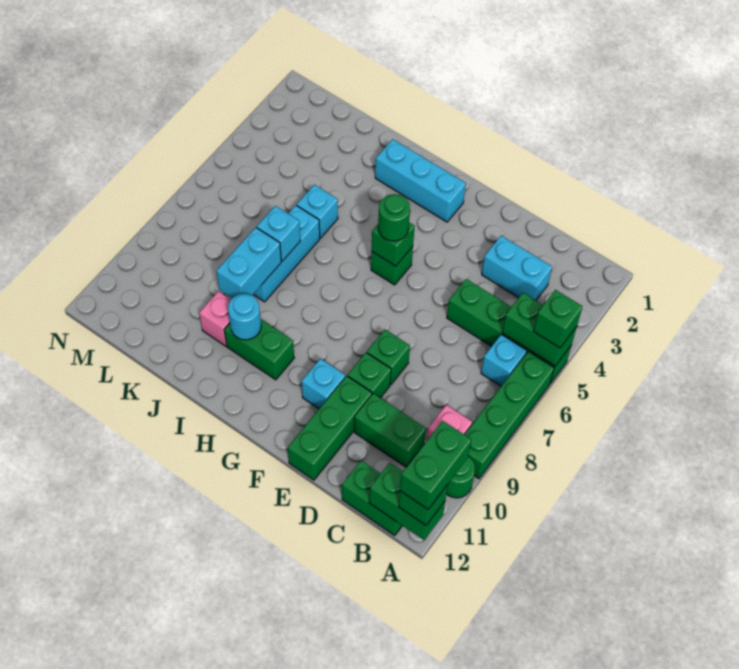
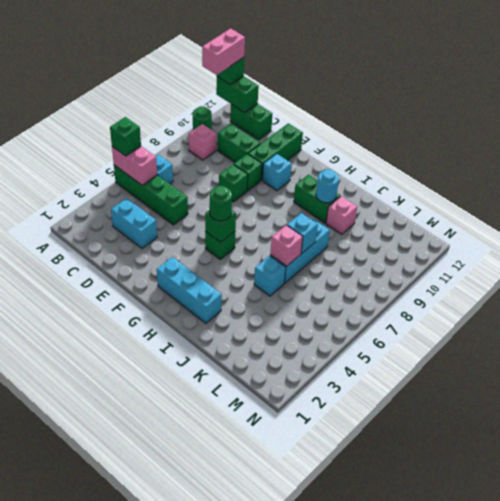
green brick A5:B5 level 2 -> pink brick A5:B5 level 2
green brick A6:A9 level 1 -> none
green brick A11:A12 level 4 -> pink brick A11:A12 level 4
none -> pink brick J6 level 2
cyan brick J8:J9 level 2 -> none

